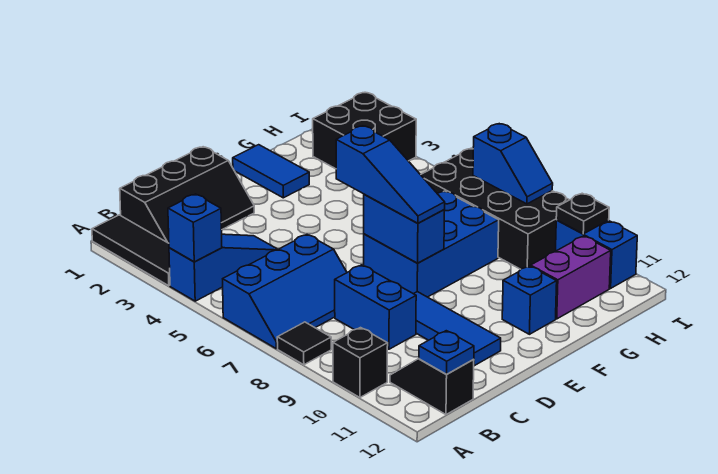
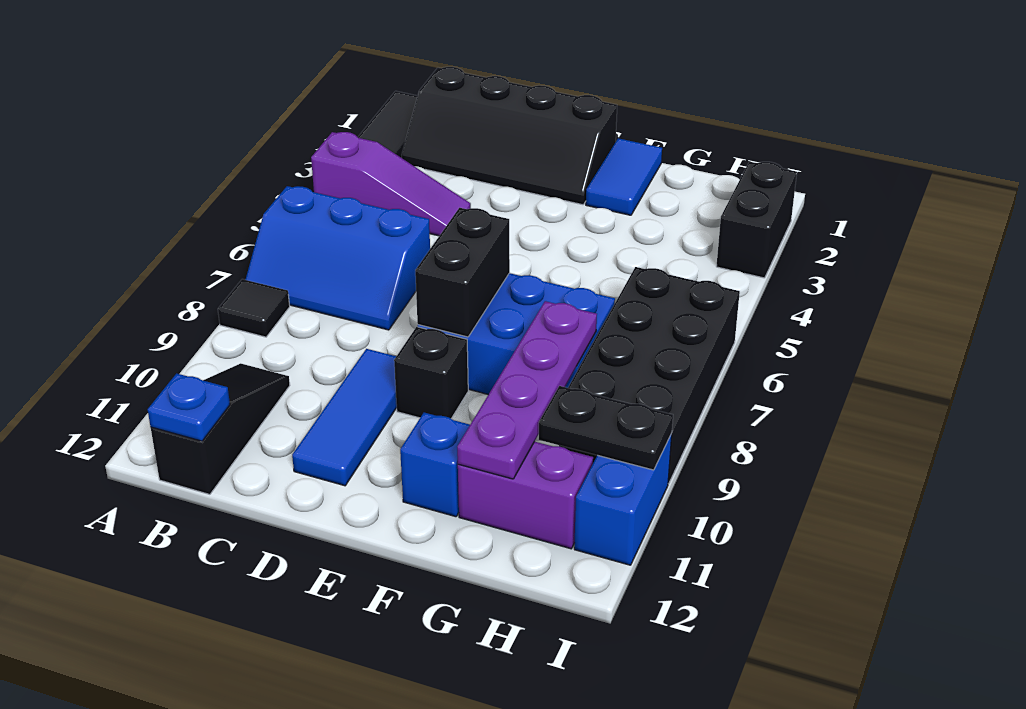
blue slope A4:C4 level 1 top A -> purple slope A4:C4 level 1 top A
blue brick A4 level 2 -> none
black brick A10 level 1 -> black brick E9 level 1
black slope B1:D2 level 1 top 1 -> black slope B1:E2 level 1 top 1
black slope B11:B12 level 1 top 12 -> black slope B10:B12 level 1 top 12
blue brick C8:C9 level 1 -> none
blue slope E6:E8 level 3 top 6 -> none
blue brick E7:E8 level 2 -> black brick E7:E8 level 2
none -> purple plate G8:G11 level 2
black brick H2:I3 level 1 -> black brick I2:I3 level 1
blue slope I7:I8 level 2 top 7 -> none
black plate I10 level 2 -> black plate H10:I10 level 2

